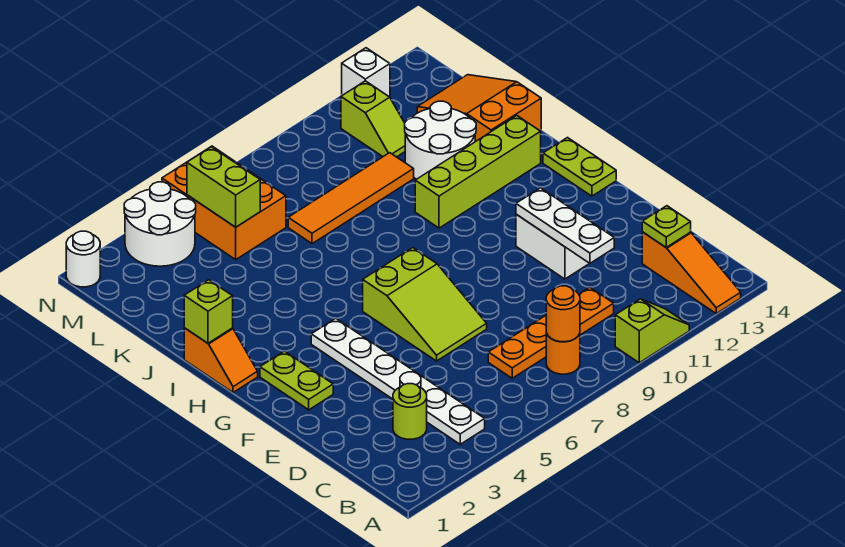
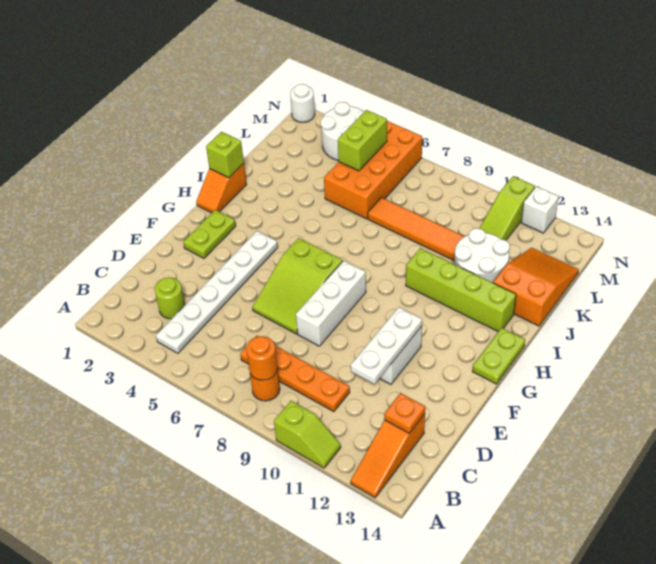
lime plate C13 level 2 -> orange plate C13 level 2
none -> white brick E8:G8 level 1
orange brick L5:N6 level 1 -> orange brick K5:N6 level 1
lime slope L11:M11 level 1 top M -> lime slope L11:N11 level 1 top N

